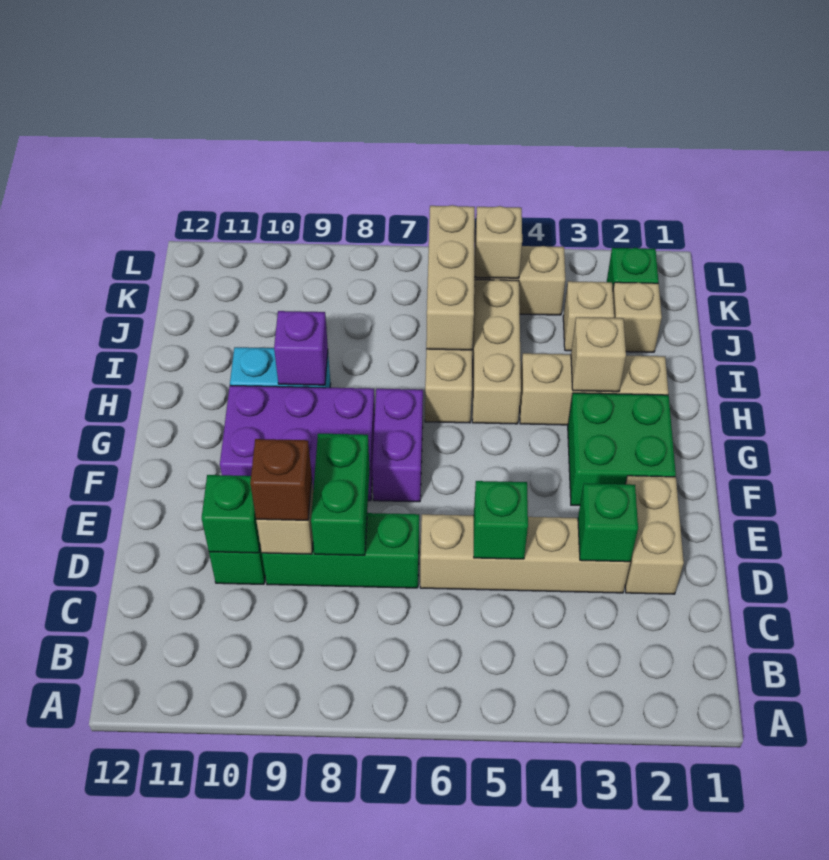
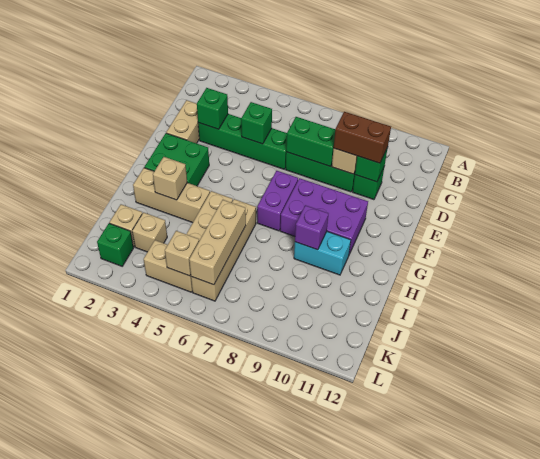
tan brick D3:D6 level 1 -> green brick D3:D6 level 1
green brick D8:E8 level 2 -> green brick D7:D8 level 2
brown brick D9 level 3 -> brown brick D9:D10 level 3

